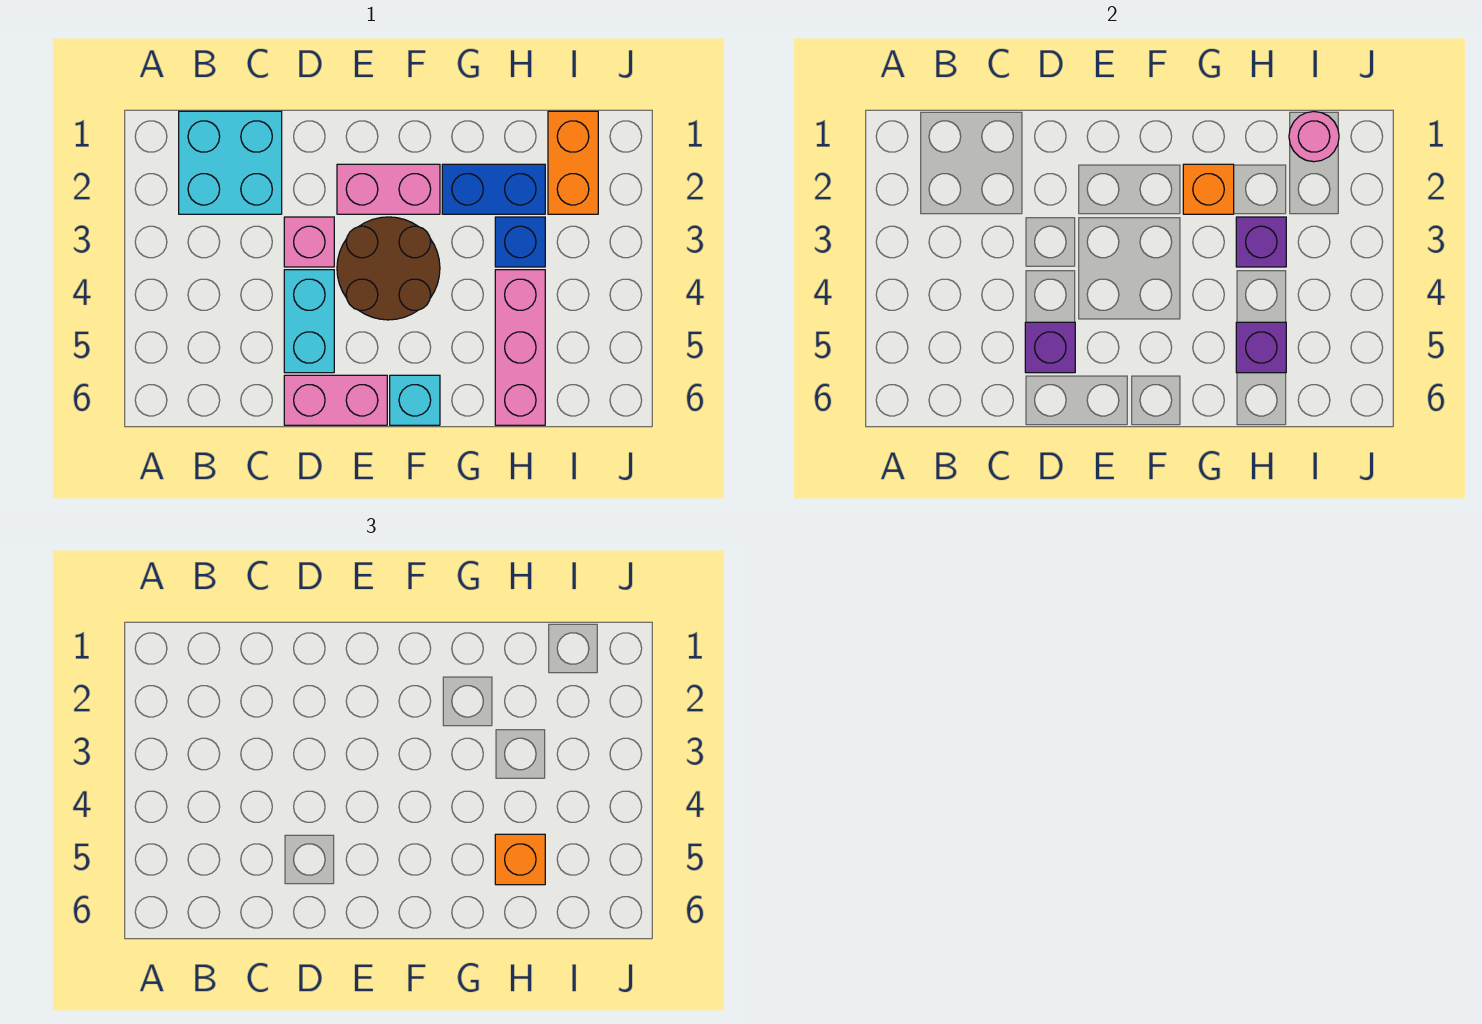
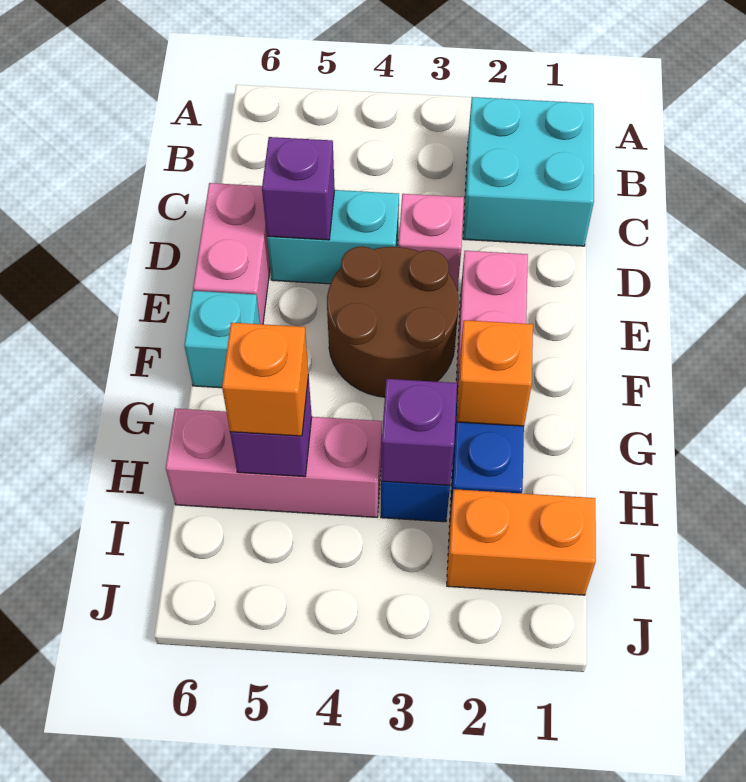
pink round brick I1 level 2 -> none

